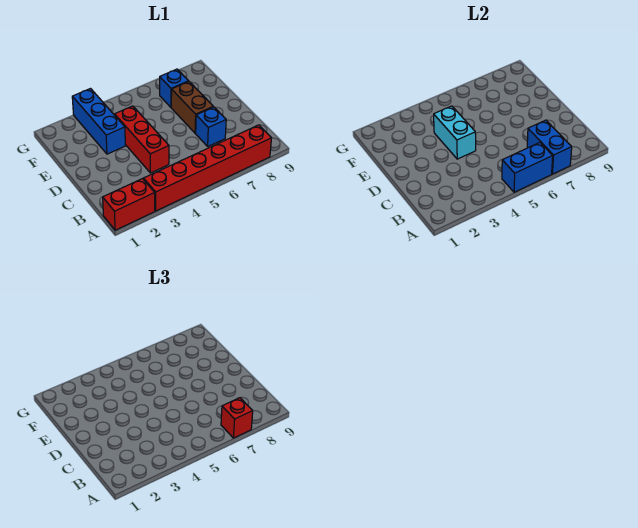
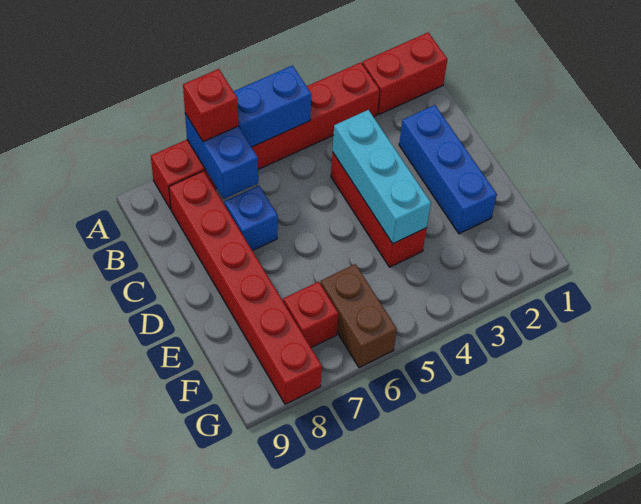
none -> red brick B8:G8 level 1
cyan brick D4:E4 level 2 -> cyan brick C4:E4 level 2
brown brick D7:E7 level 1 -> brown brick F6:G6 level 1
blue brick E3:G3 level 1 -> blue brick C2:E2 level 1
blue brick F7 level 1 -> red brick F7 level 1

